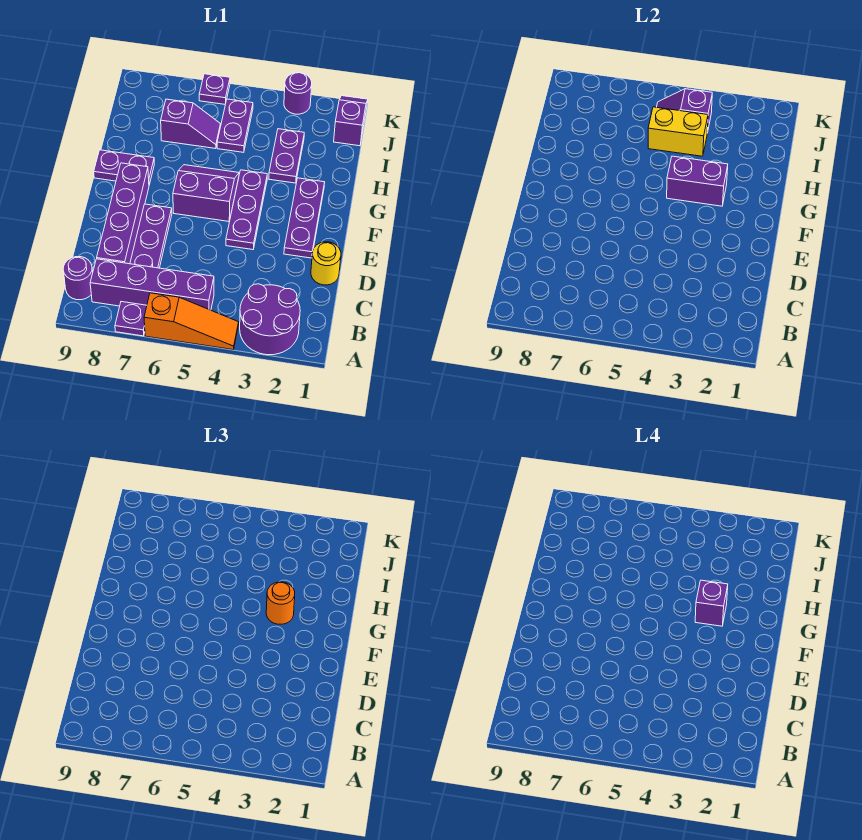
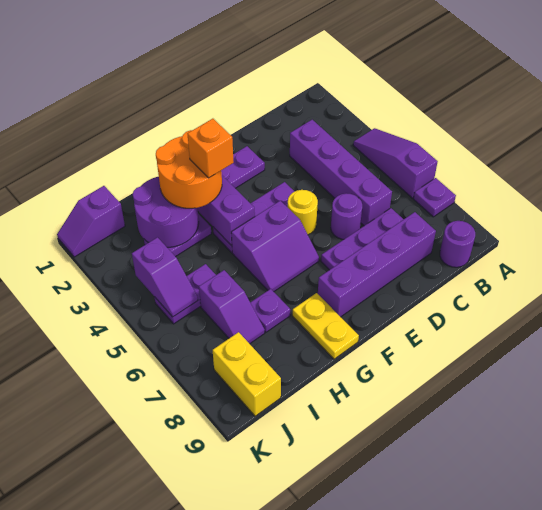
purple round brick A2:B3 level 1 -> purple round brick H2:I3 level 2
orange slope A4:A6 level 1 top 6 -> purple slope A4:A6 level 1 top 6
purple brick B5:B8 level 1 -> purple brick C3:C6 level 1
yellow round brick D1 level 1 -> yellow round brick E5 level 1
purple slope F5:G6 level 1 top F -> purple slope F5:G6 level 1 top 5
orange round brick G3 level 3 -> orange round brick G2:H3 level 3
purple brick G3 level 4 -> orange brick G3 level 4
purple plate G8:G9 level 1 -> yellow plate G8:G9 level 1
yellow brick I4:I5 level 2 -> yellow brick J8:J9 level 1
purple slope I6:I7 level 1 top 7 -> purple slope I6:I7 level 1 top 6
purple round brick K3 level 1 -> purple round brick D6 level 1
purple plate K6 level 1 -> purple plate H7 level 1

